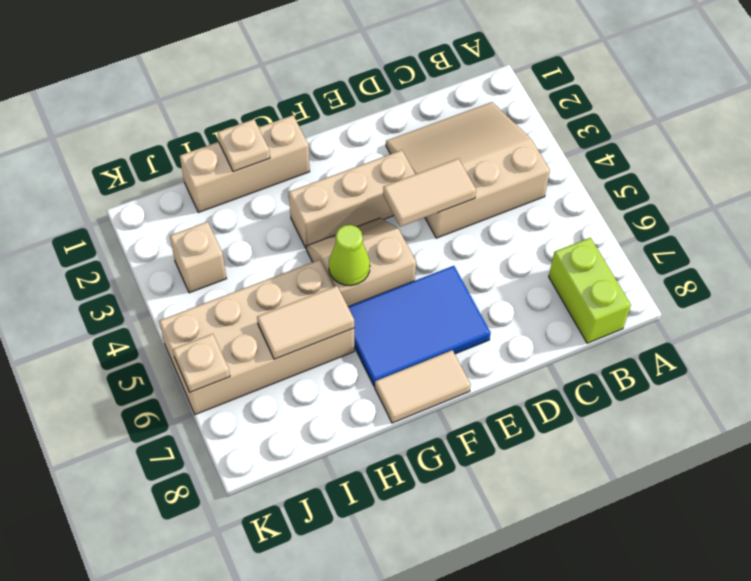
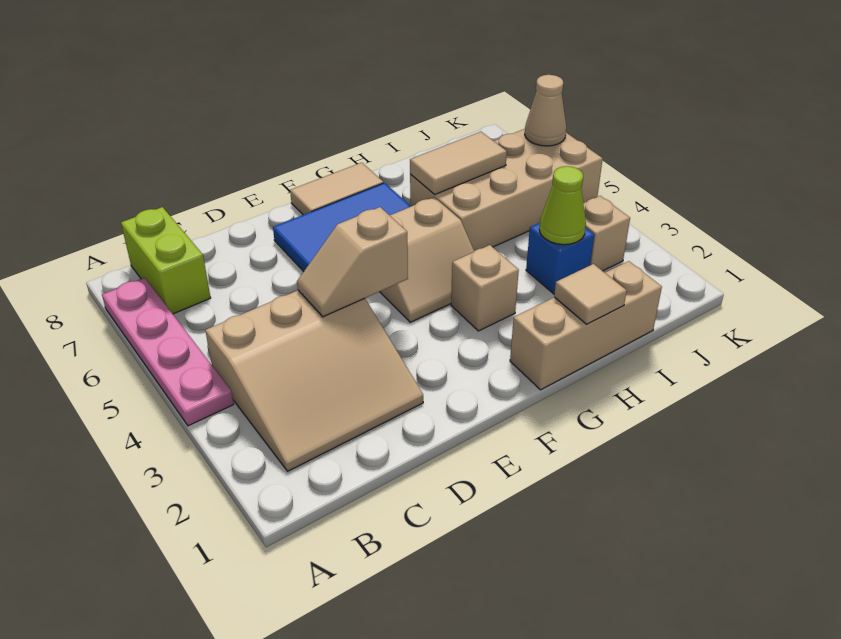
none -> pink plate A4:A7 level 1
tan tile D4:E4 level 2 -> tan slope D4:E4 level 2 top E
tan brick E3:G3 level 1 -> tan brick G3 level 1
lime cone G5 level 2 -> lime cone I3 level 2
tan plate H1 level 2 -> tan tile H1 level 2
none -> blue brick I3 level 1
tan plate K6 level 2 -> tan cone K6 level 2

